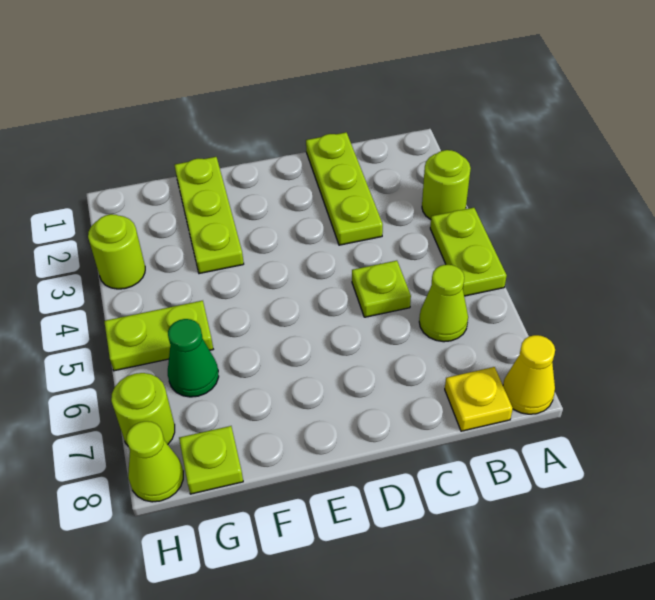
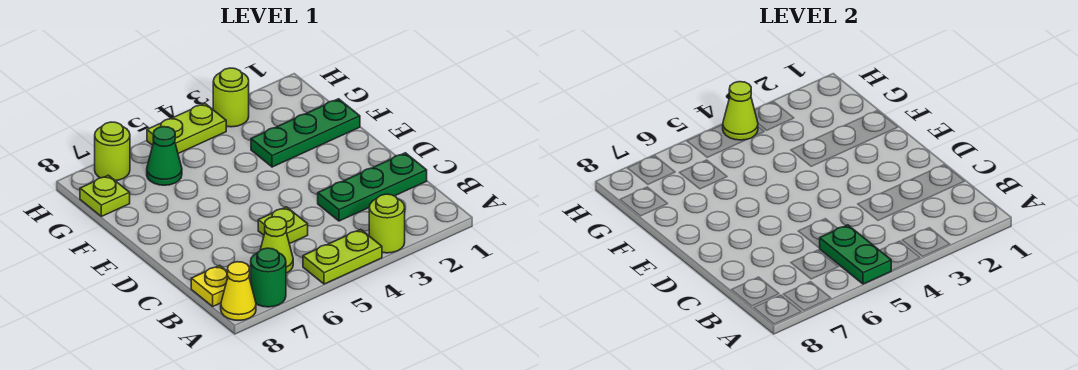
none -> green plate A5:B5 level 2
none -> green round brick A7 level 1
lime plate C1:C3 level 1 -> green plate C1:C3 level 1
lime plate F1:F3 level 1 -> green plate F1:F3 level 1
lime plate G5:H5 level 1 -> lime plate H4:H5 level 1
lime cone H8 level 1 -> lime cone H4 level 2

